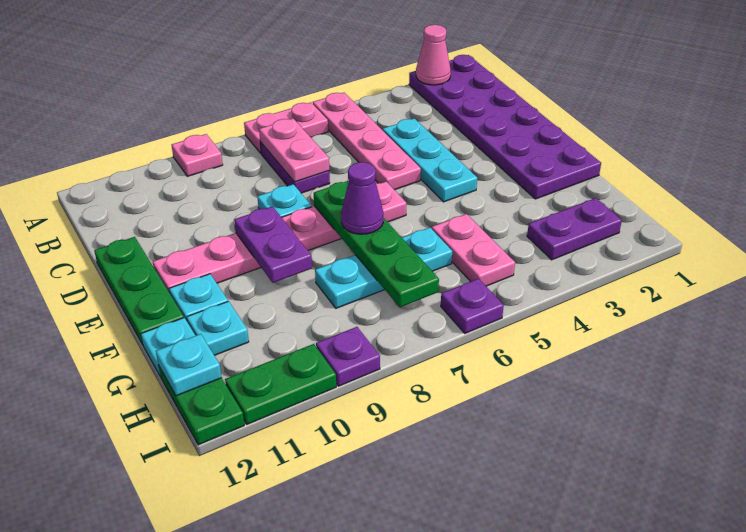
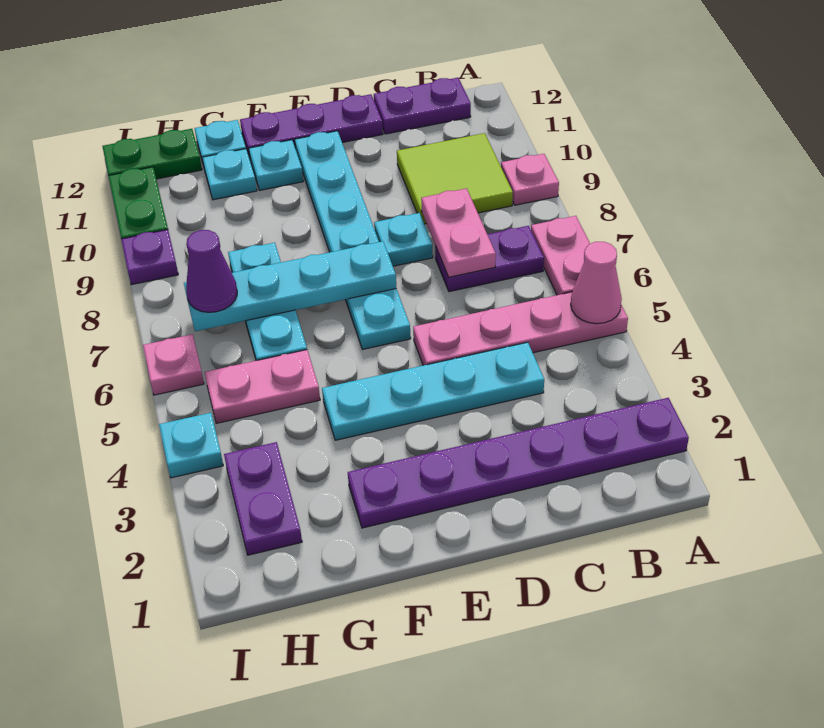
purple plate A1:F2 level 1 -> purple plate A2:F2 level 1
pink cone A2 level 2 -> pink cone A5 level 2
pink plate B7:C7 level 2 -> pink plate C7:C8 level 2
none -> lime tile B9:C10 level 1
cyan plate C4:E4 level 1 -> cyan plate C4:F4 level 1
green plate D12:F12 level 1 -> purple plate D12:F12 level 1
pink plate E6:E11 level 1 -> cyan plate E6:E11 level 1
green plate E7:H7 level 2 -> cyan plate E7:H7 level 2
purple plate E9:F9 level 2 -> purple plate B12:C12 level 1
purple cone F7 level 3 -> purple cone H7 level 3
cyan plate H12 level 2 -> cyan plate I4 level 1
purple plate I6 level 1 -> pink plate I6 level 1

